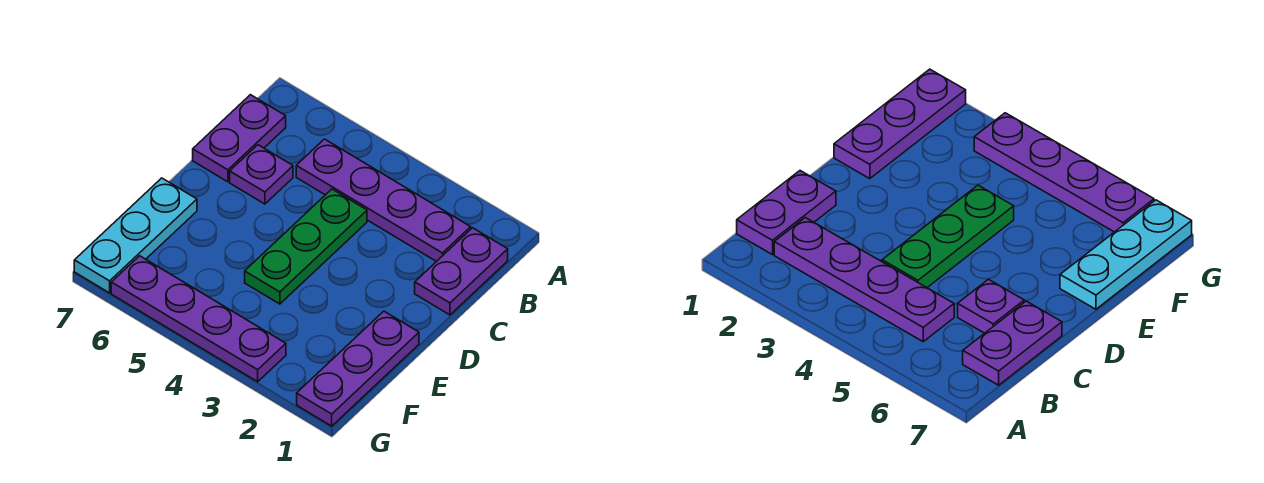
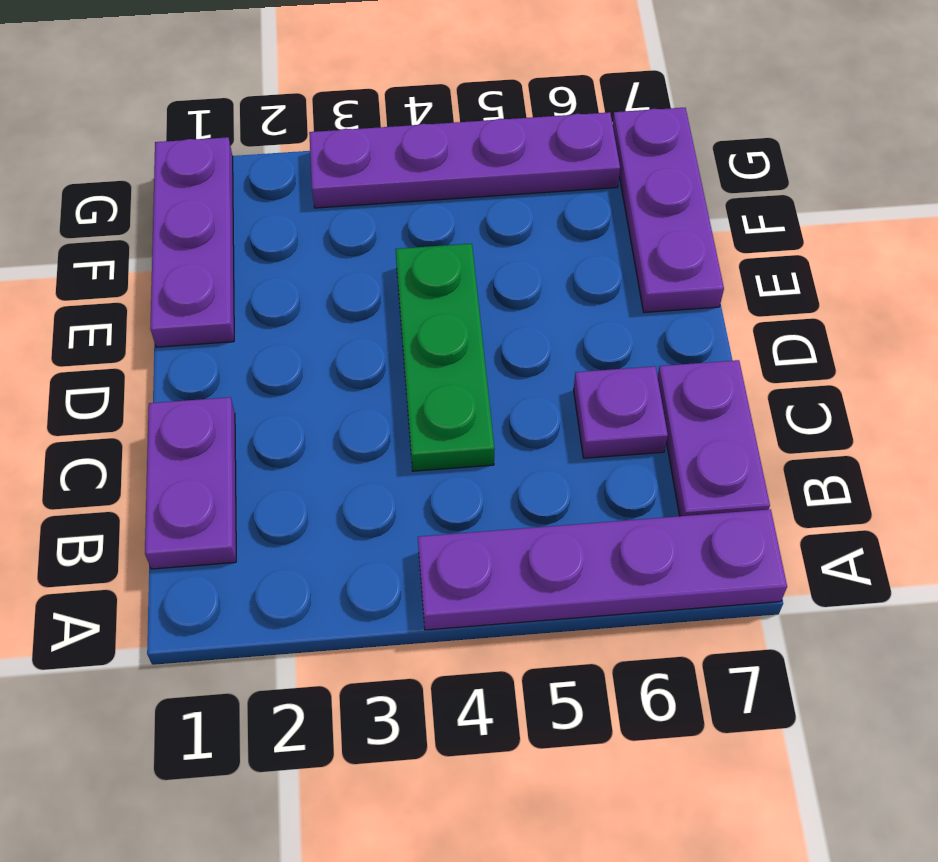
purple plate B2:B5 level 1 -> purple plate A4:A7 level 1
cyan plate E7:G7 level 1 -> purple plate E7:G7 level 1

